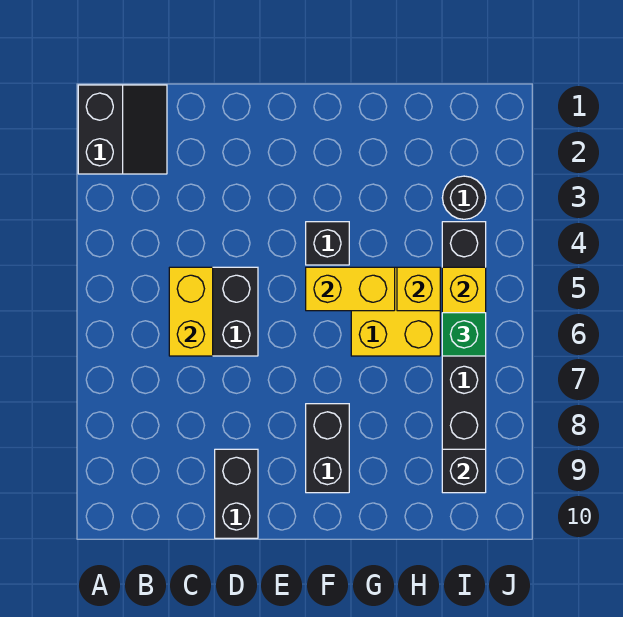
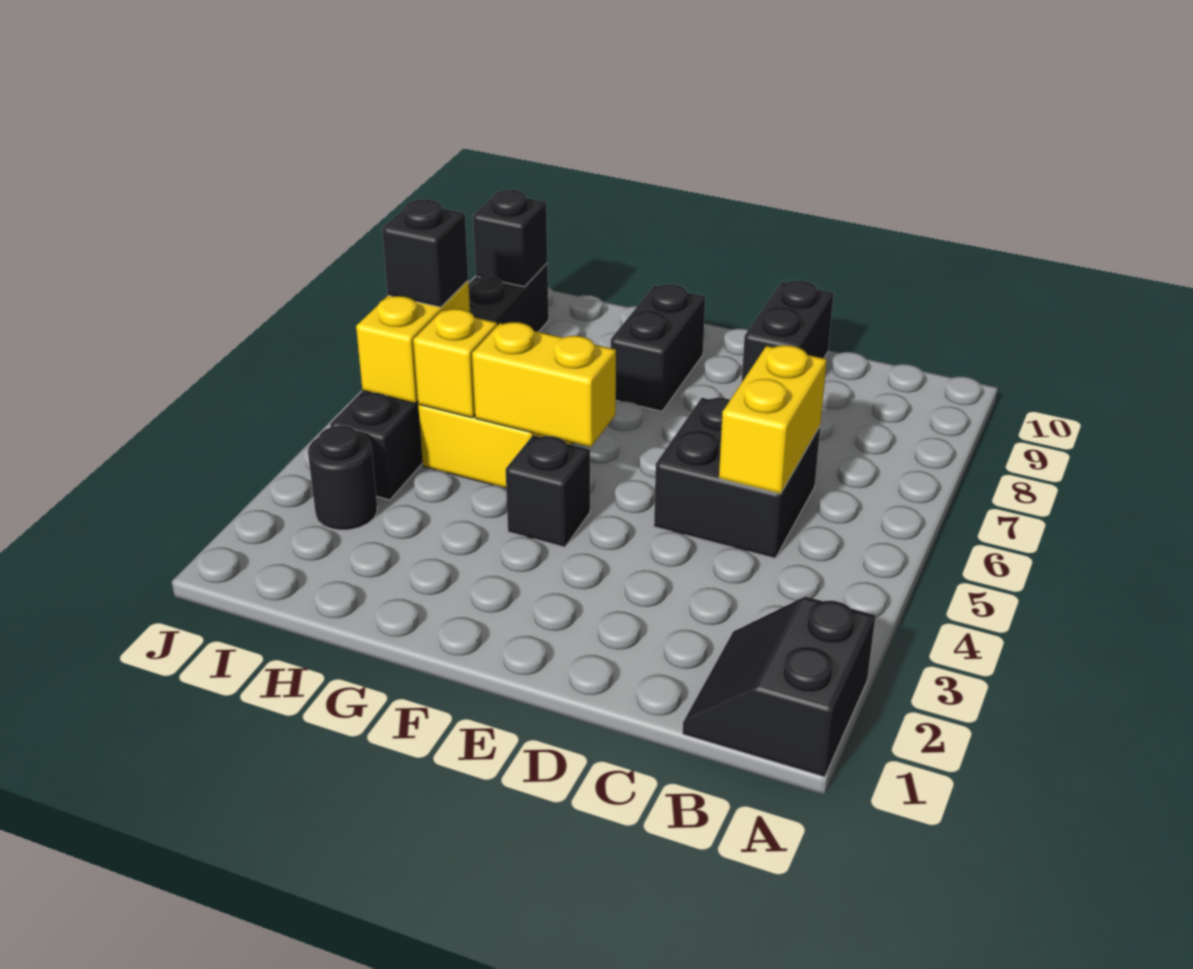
green brick I6 level 3 -> black brick I6 level 3

